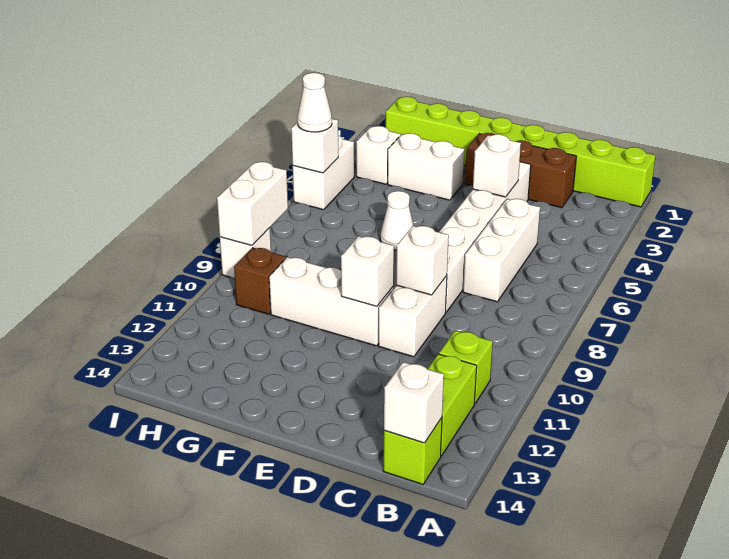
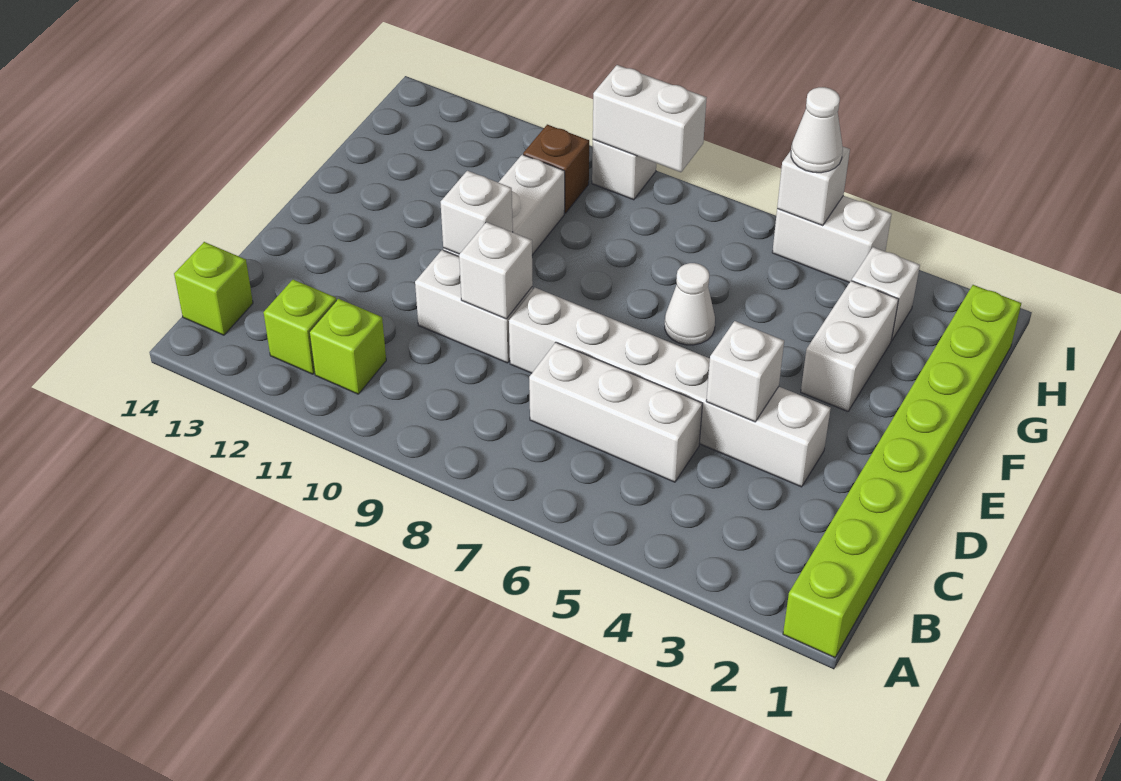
lime brick B12:B13 level 1 -> lime brick B12 level 1
white brick B14 level 2 -> none
brown brick C2:E2 level 1 -> none

